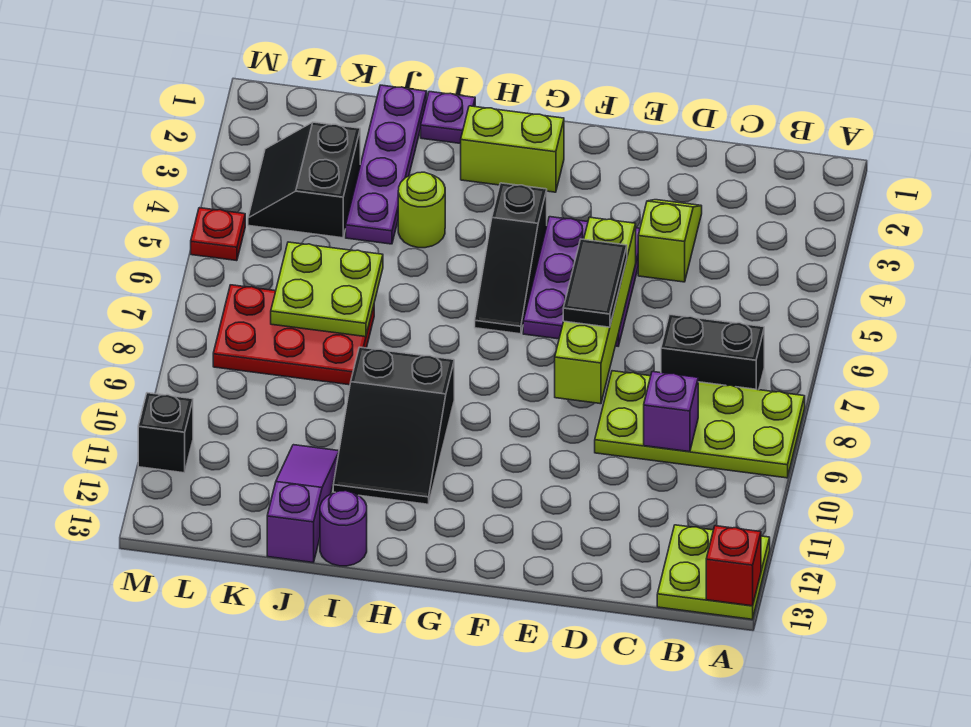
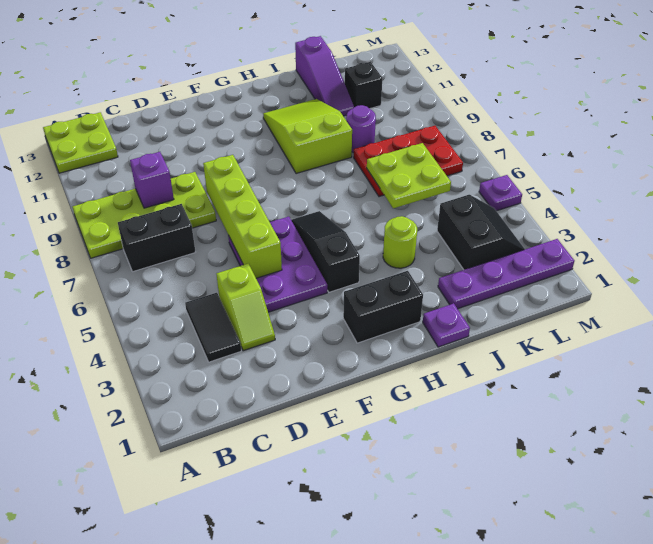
red brick A13 level 2 -> none
black tile E6:E7 level 3 -> black tile C3:C4 level 1
lime brick G2:H2 level 1 -> black brick G2:H2 level 1
black slope H9:I11 level 1 top 9 -> lime slope H9:I11 level 1 top 9
purple round brick I13 level 1 -> purple round brick J9 level 1
purple plate J1:J4 level 1 -> purple plate J2:M2 level 1
red plate M5 level 1 -> purple plate M5 level 1
black brick M11 level 1 -> black brick K11 level 1

